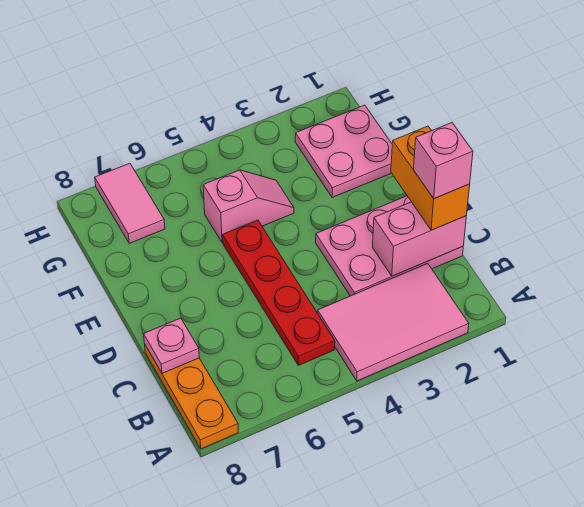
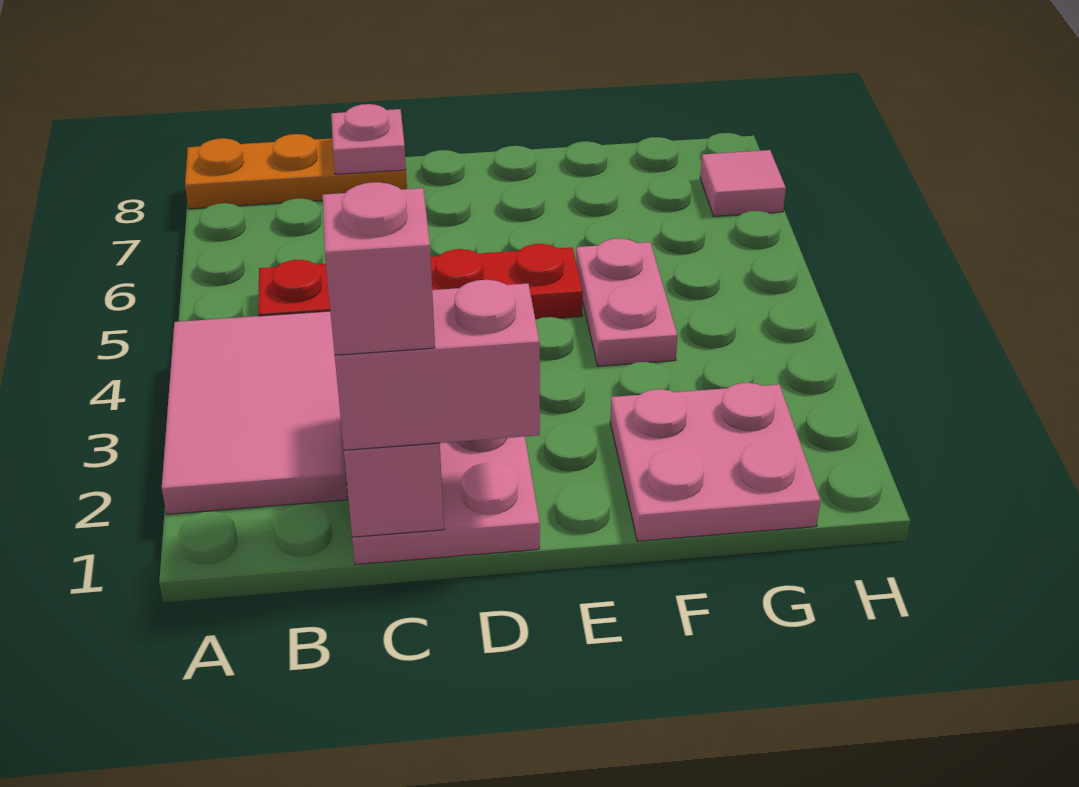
orange brick C1:D1 level 3 -> pink brick C1:D1 level 3
pink slope F4:F5 level 1 top 5 -> pink plate F4:F5 level 1
pink tile G7:H7 level 1 -> pink tile H7 level 1

